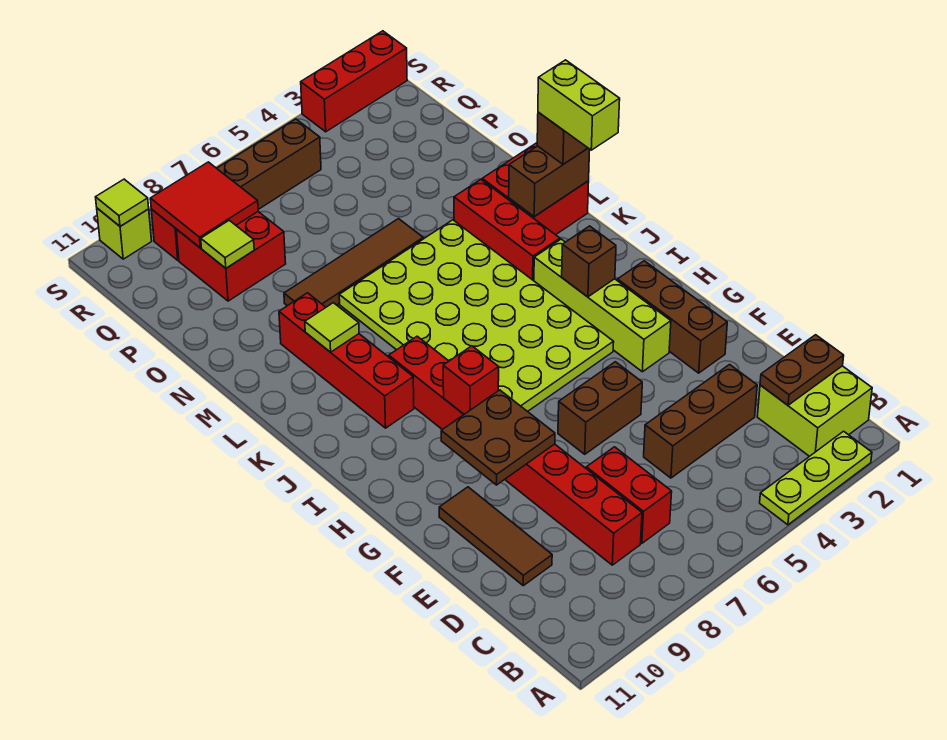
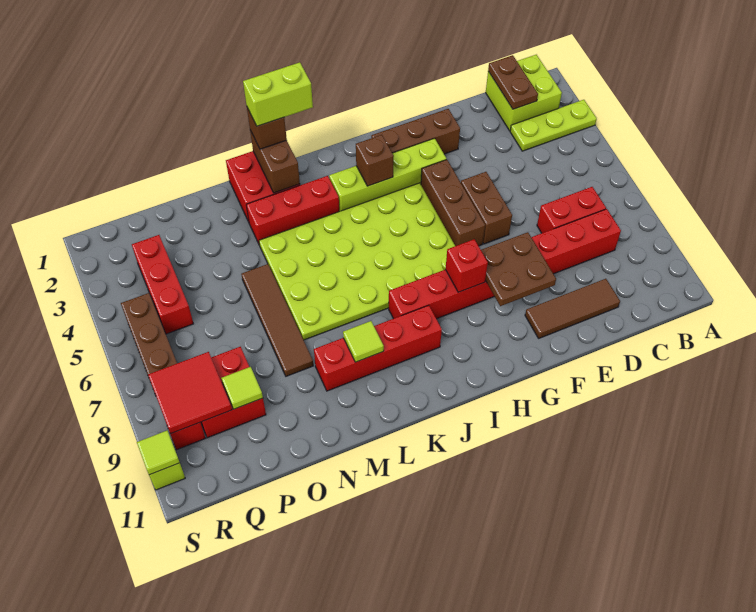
lime plate A2:A4 level 1 -> lime plate A3:C3 level 1
brown brick D3:D5 level 1 -> brown brick G4:G6 level 1
red brick S1:S3 level 1 -> red brick Q3:Q5 level 1

